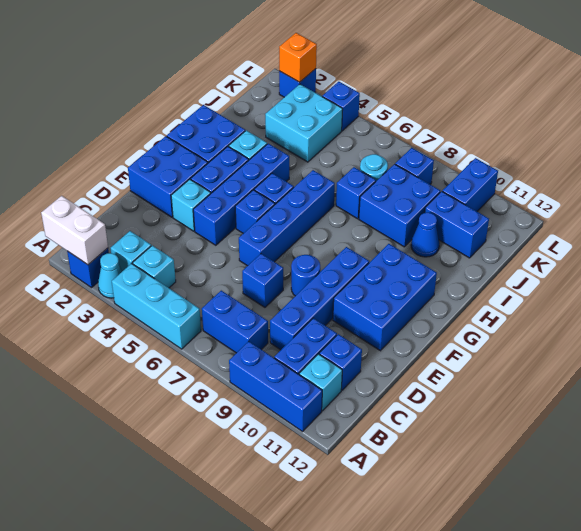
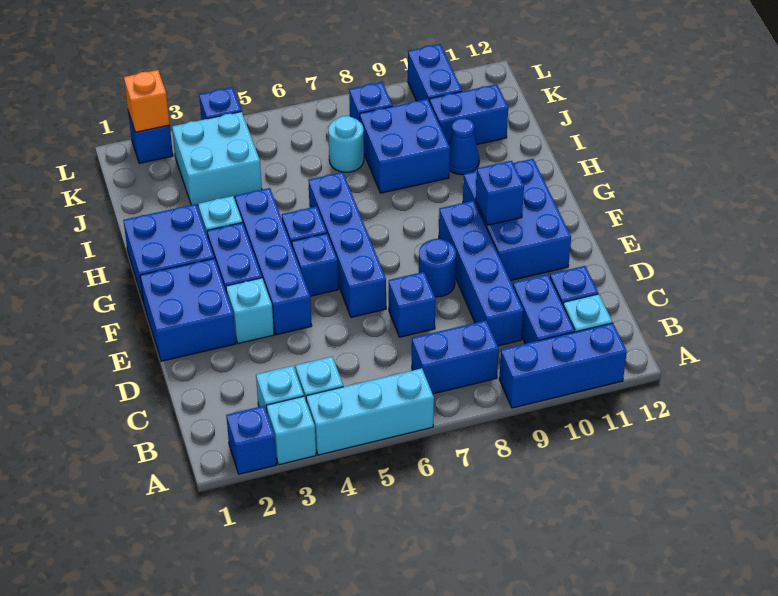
white brick A1:A2 level 2 -> none
cyan cone A3 level 1 -> cyan brick A3 level 1
blue brick I7 level 1 -> blue brick F10 level 2

